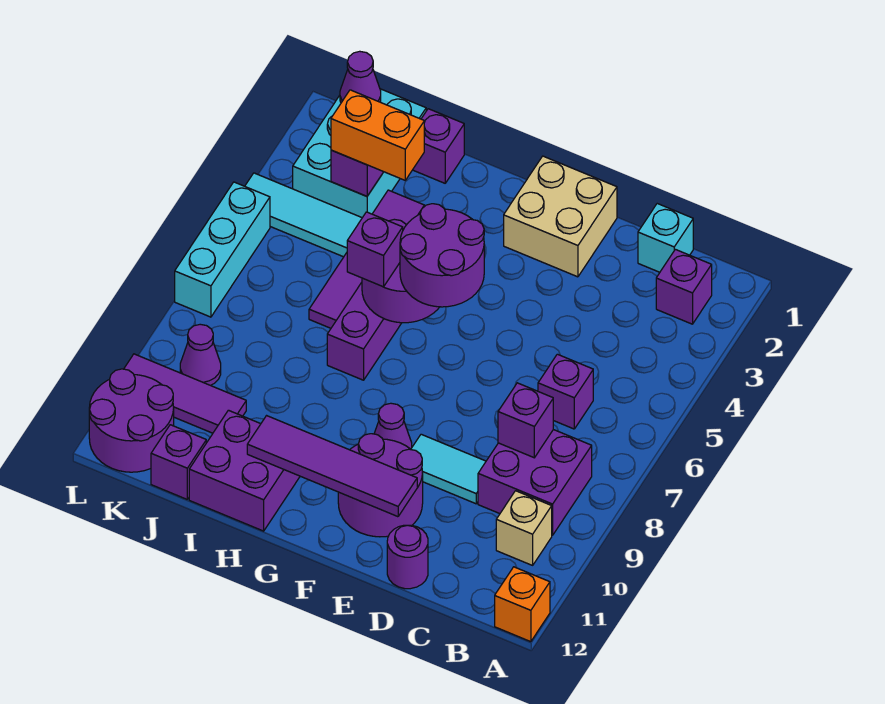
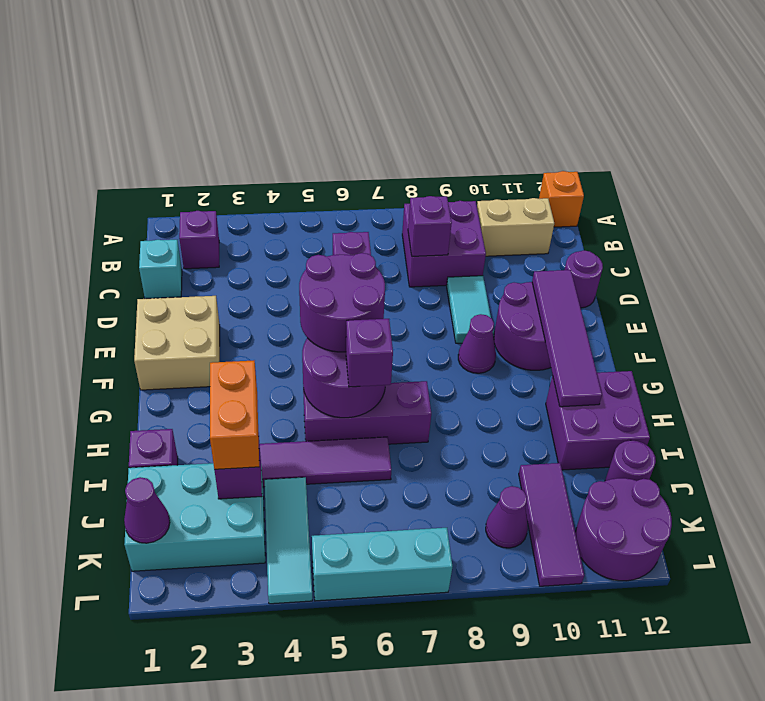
tan brick B10 level 1 -> tan brick B10:B11 level 1
purple brick J12 level 1 -> purple round brick J12 level 1

